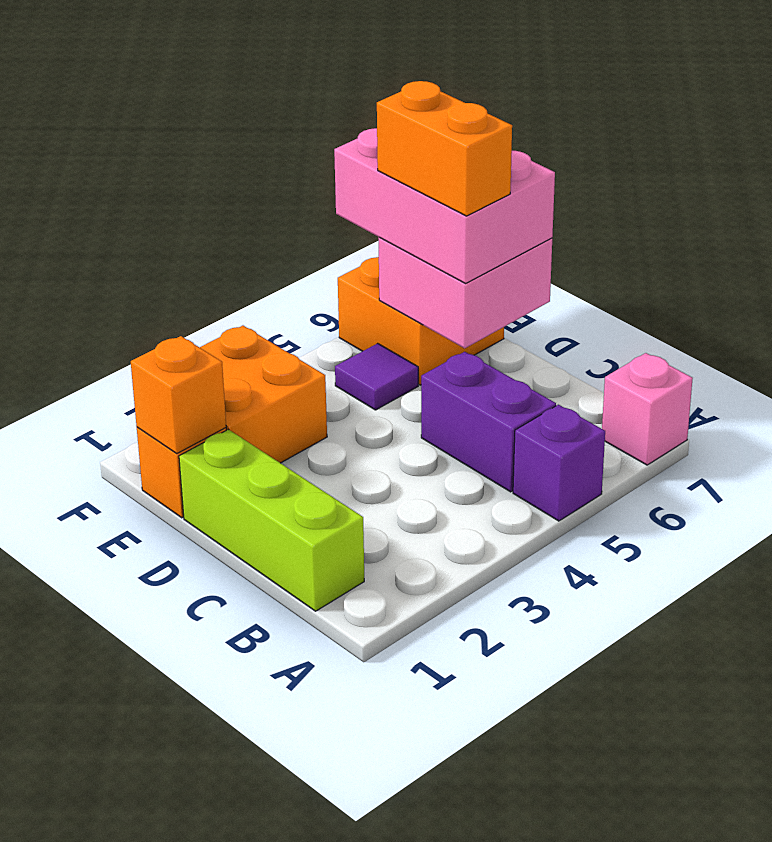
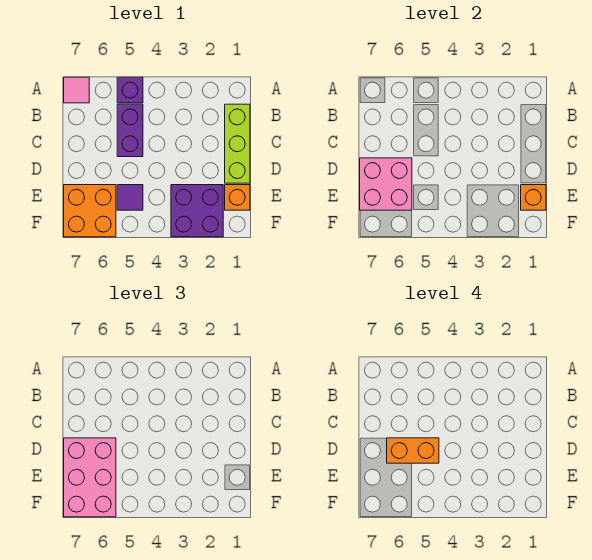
pink brick A7 level 1 -> pink tile A7 level 1
orange brick D6:E6 level 4 -> orange brick D5:D6 level 4
orange brick E2:F3 level 1 -> purple brick E2:F3 level 1

